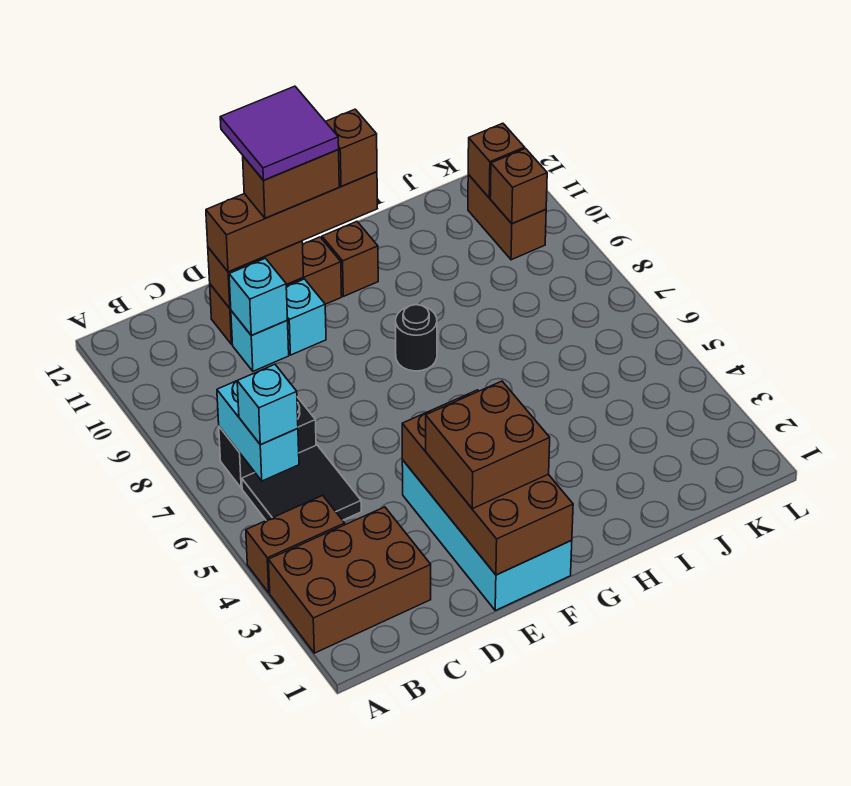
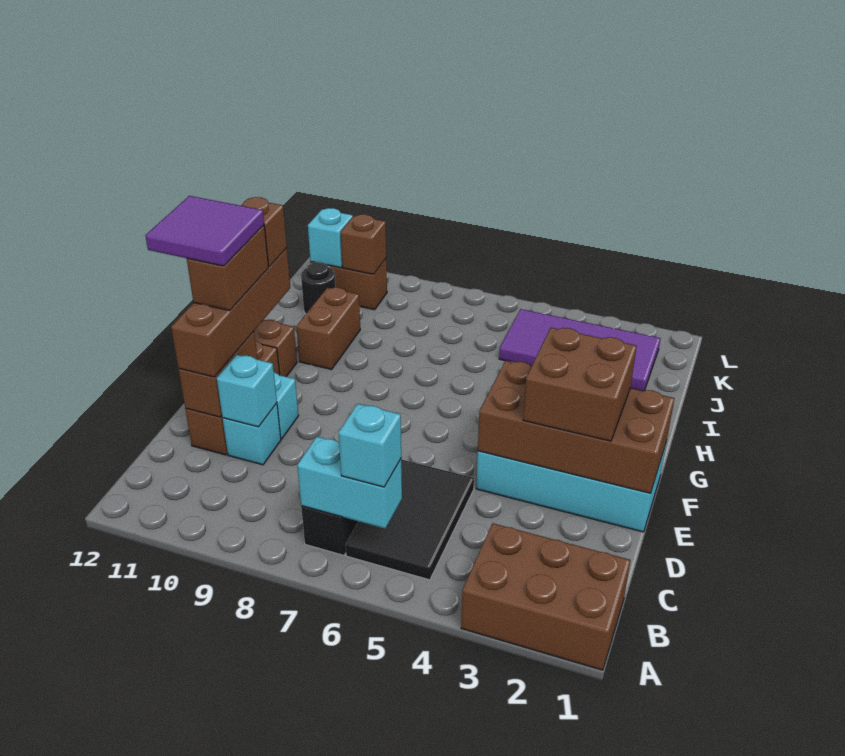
brown brick A2:C3 level 1 -> brown brick A1:B3 level 1
brown brick A4:B4 level 1 -> brown brick H10:I10 level 1
black tile B5:C6 level 1 -> black tile B5:D6 level 1
black round brick G8 level 1 -> black round brick J11 level 1
none -> purple tile J2:K5 level 1
brown brick K11 level 2 -> cyan brick K11 level 2

